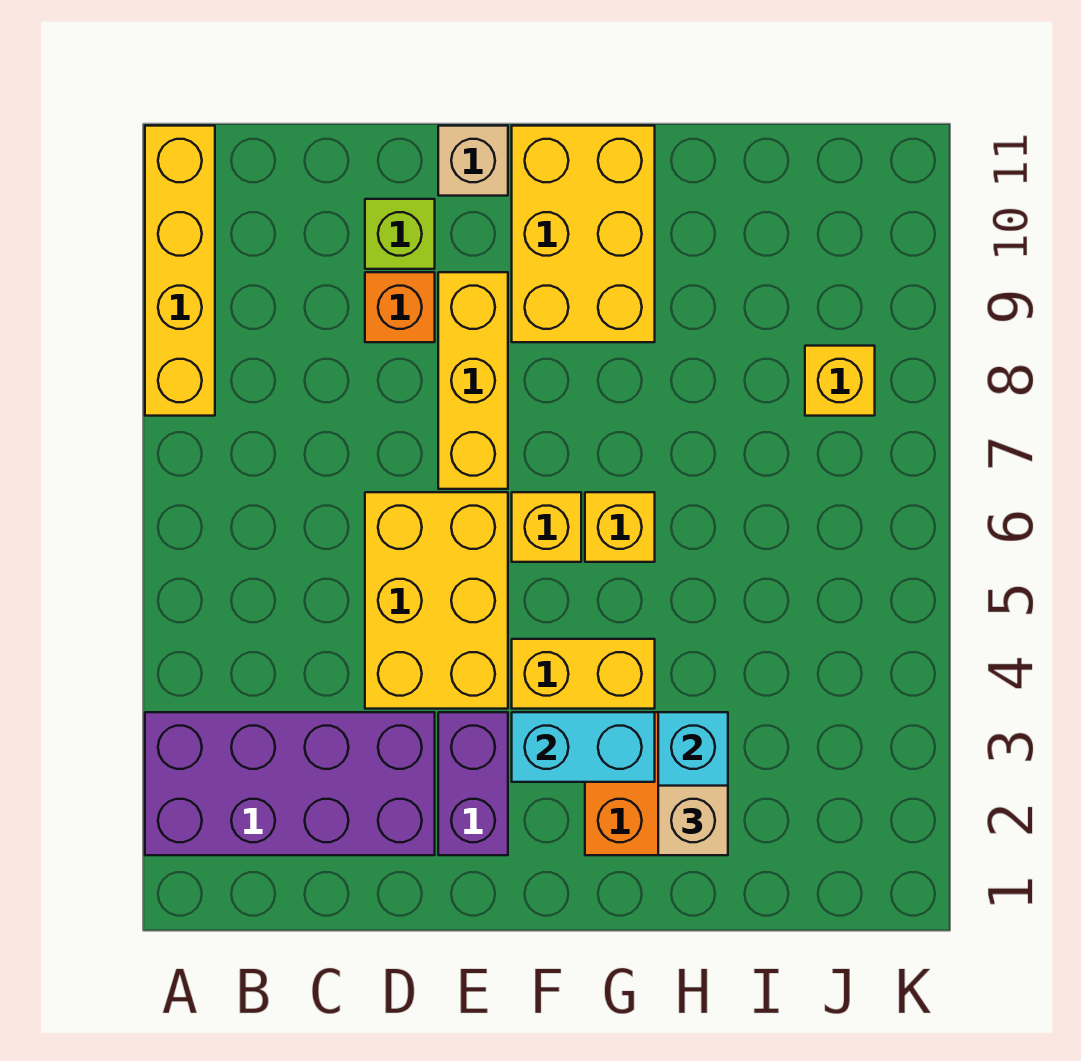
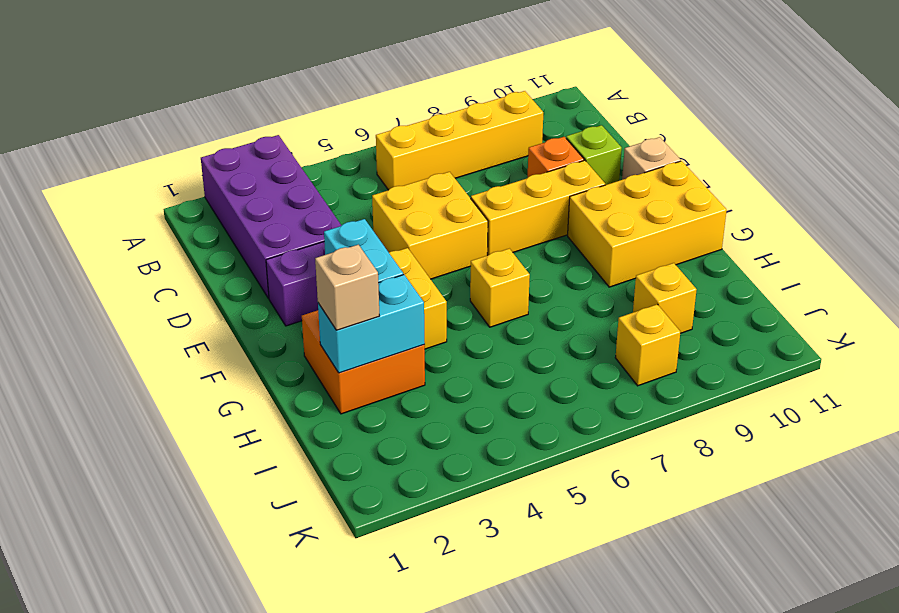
yellow brick A8:A11 level 1 -> yellow brick B6:B9 level 1
yellow brick D4:E6 level 1 -> yellow brick D5:E6 level 1
yellow brick F6 level 1 -> yellow brick I9 level 1

